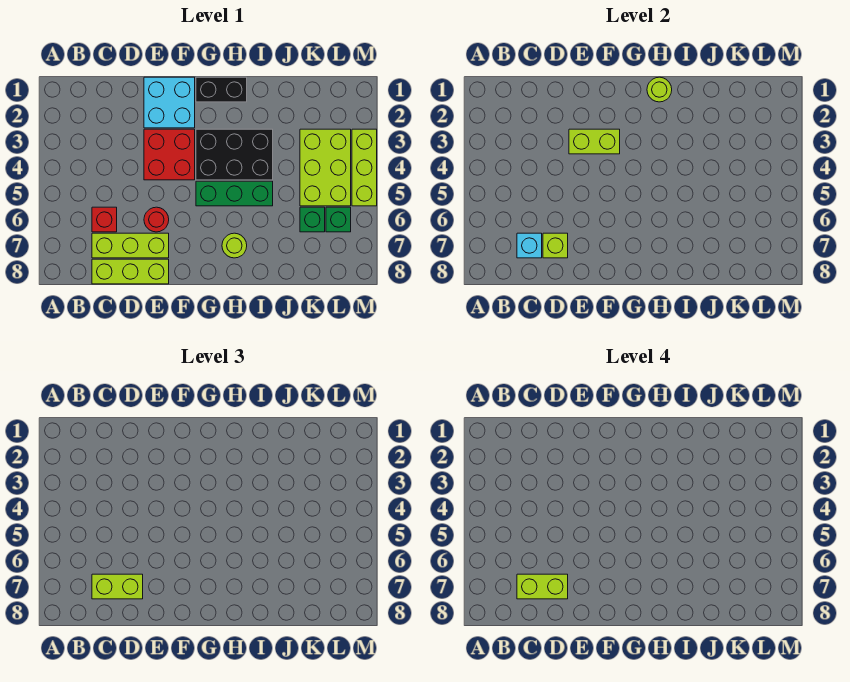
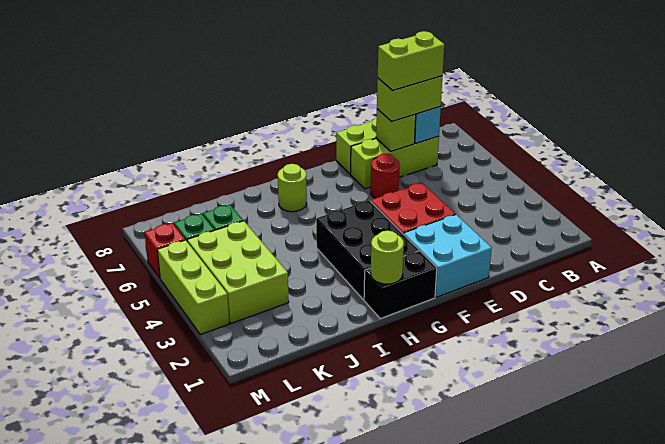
red brick C6 level 1 -> red brick M6 level 1
lime brick E3:F3 level 2 -> none
black brick G3:I4 level 1 -> black brick G2:H4 level 1
green brick G5:I5 level 1 -> none

